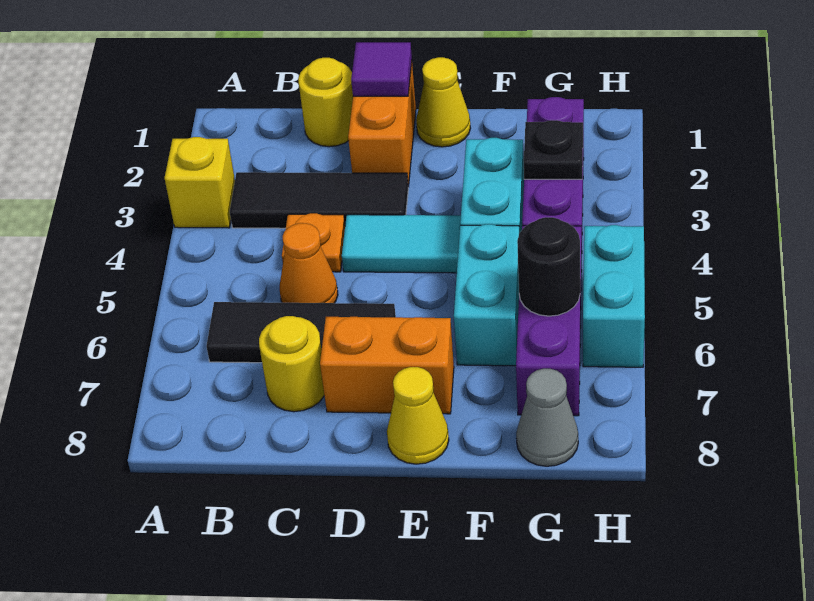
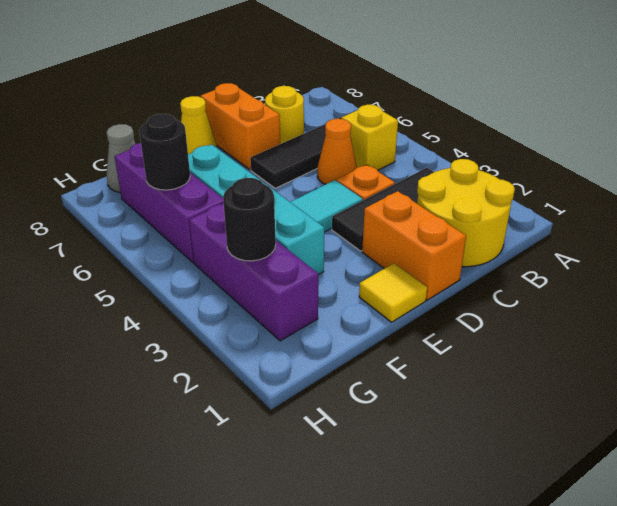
yellow brick A3 level 1 -> yellow brick B5 level 1
yellow round brick C1 level 1 -> yellow round brick B1:C2 level 1
purple tile D1 level 2 -> none
orange brick D7:E7 level 1 -> orange brick D7:D8 level 1
yellow cone E1 level 1 -> yellow tile E1 level 1
black plate G3 level 2 -> black round brick G3 level 2
cyan brick H5:H6 level 1 -> none

